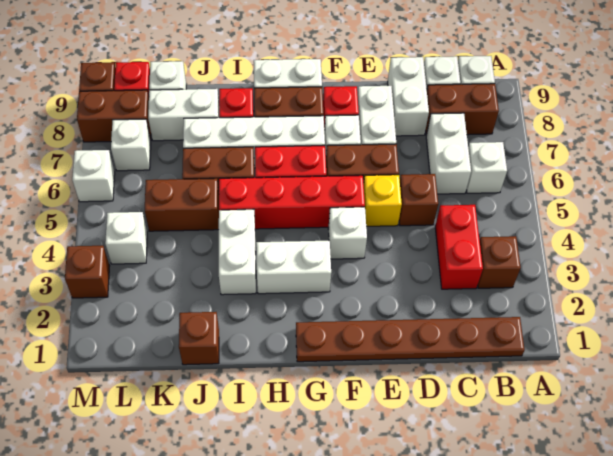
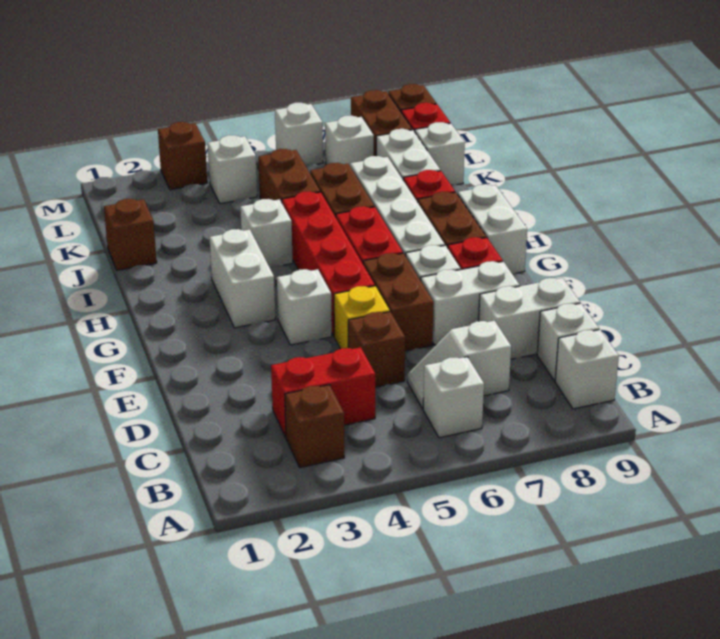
brown plate B1:G1 level 1 -> none
brown brick B8:C8 level 1 -> none
white brick C6:C7 level 1 -> white slope C6:C7 level 1 top 7
white brick I3:I4 level 1 -> white brick I4 level 1

